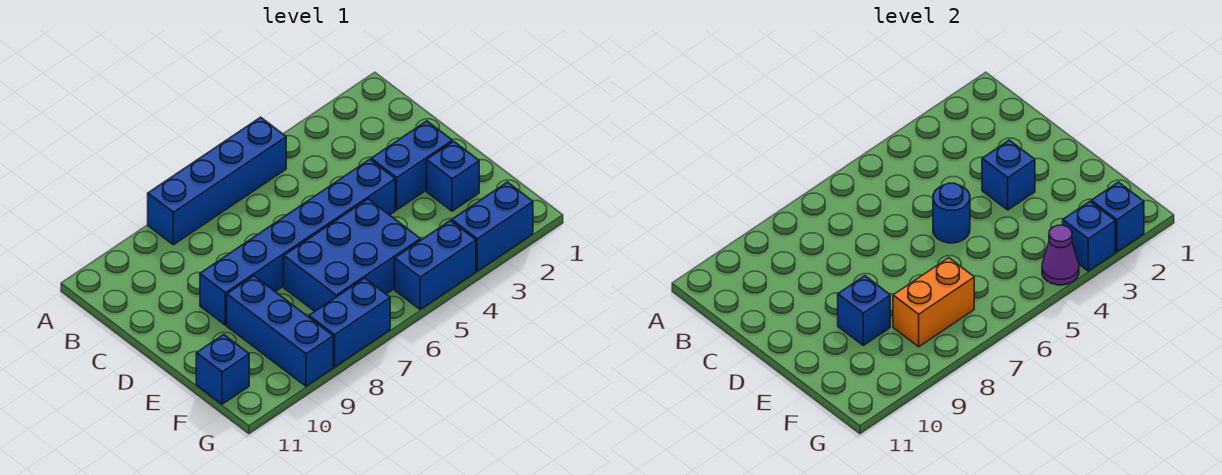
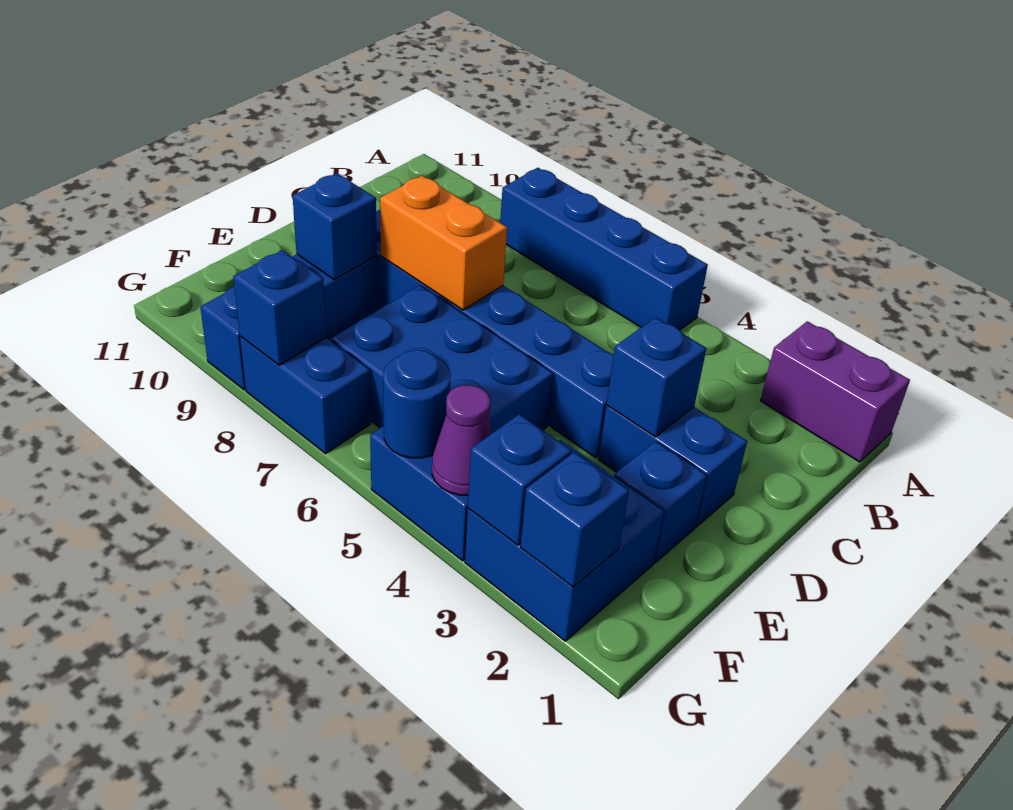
none -> purple brick A1:A2 level 1
blue round brick D5 level 2 -> blue round brick G5 level 2
orange brick F7:F8 level 2 -> orange brick D7:D8 level 2
blue brick F11 level 1 -> blue brick G8 level 2
blue brick G2:G3 level 1 -> blue brick F2:G3 level 1

